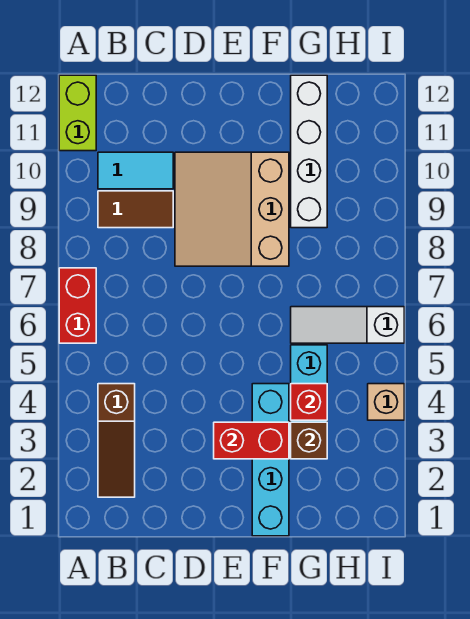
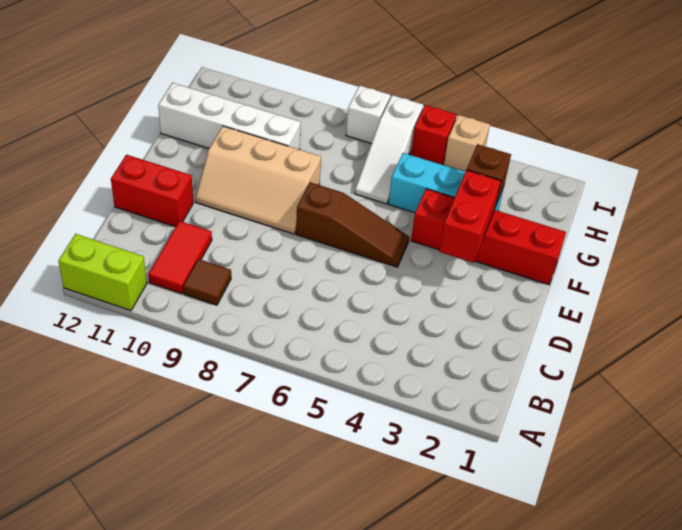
red brick A6:A7 level 1 -> red brick D11:D12 level 1
brown slope B2:B4 level 1 top 4 -> brown slope E5:E7 level 1 top 7
brown tile B9:C9 level 1 -> brown tile B9 level 1
cyan tile B10:C10 level 1 -> red tile B10:C10 level 1
tan slope D8:F10 level 1 top F -> tan slope E8:F10 level 1 top F
cyan brick F1:F4 level 1 -> red brick F1:F4 level 1
red brick G4 level 2 -> red brick I5 level 1
none -> white brick I7 level 1

